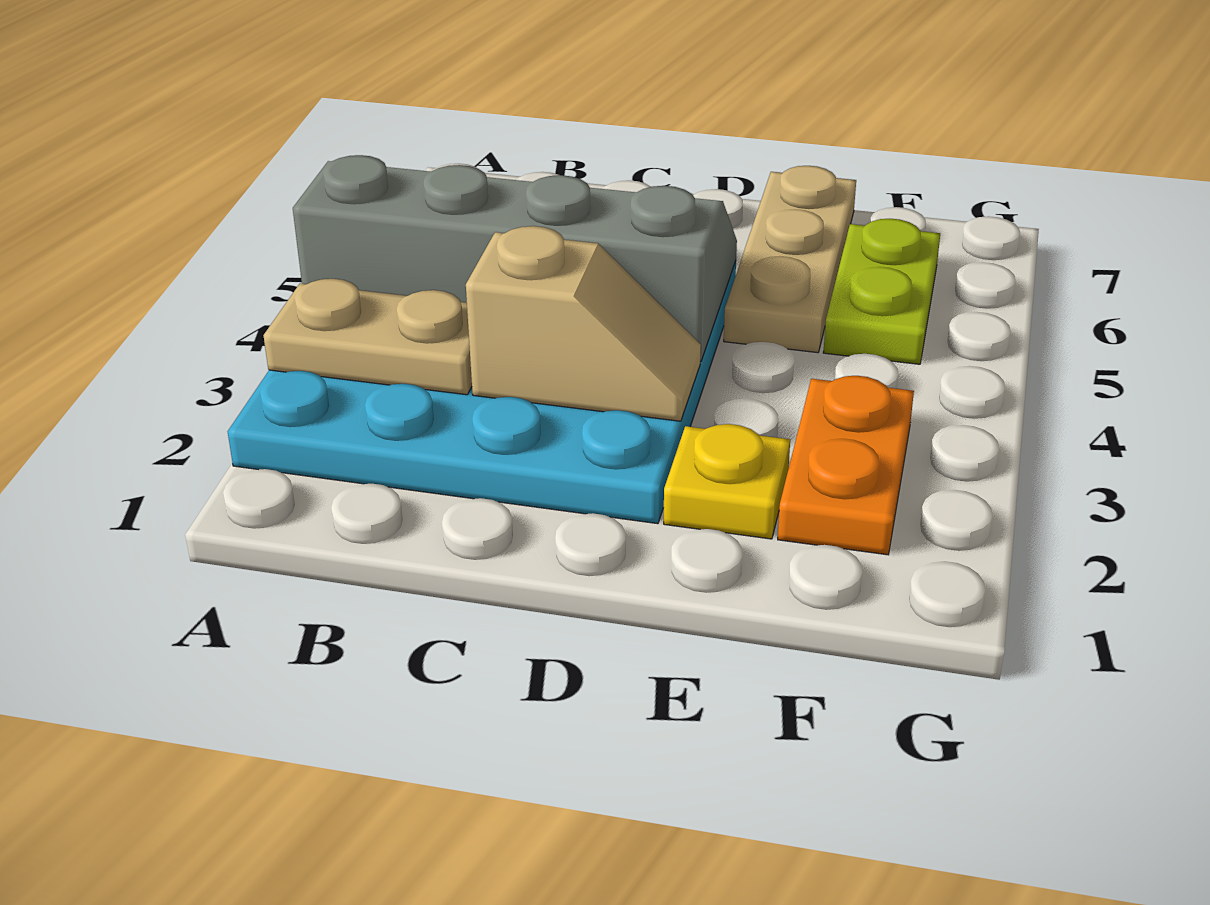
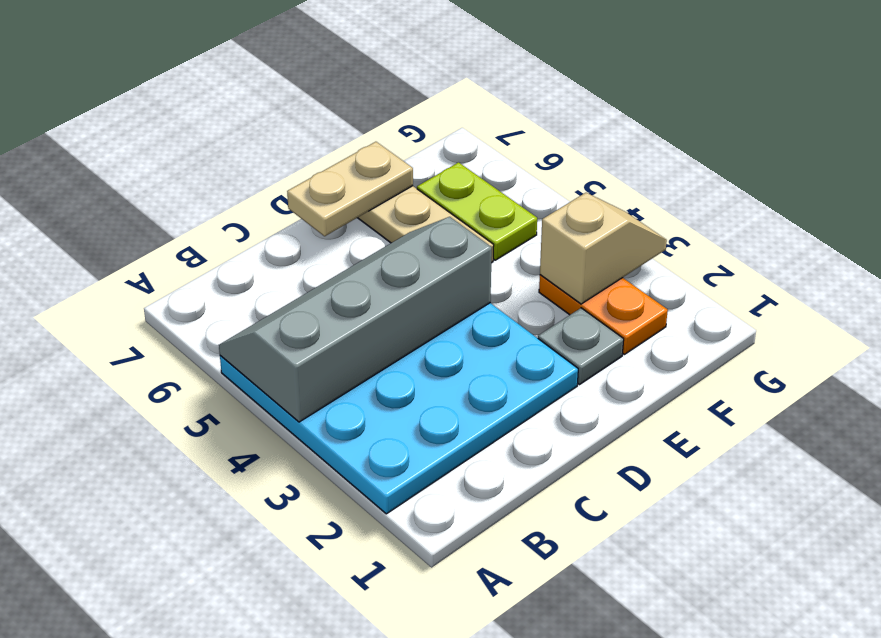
tan plate A3:B3 level 2 -> tan plate D7:E7 level 2
tan slope C3:D3 level 2 top C -> tan slope F3:G3 level 2 top F
yellow plate E2 level 1 -> grey plate E2 level 1

